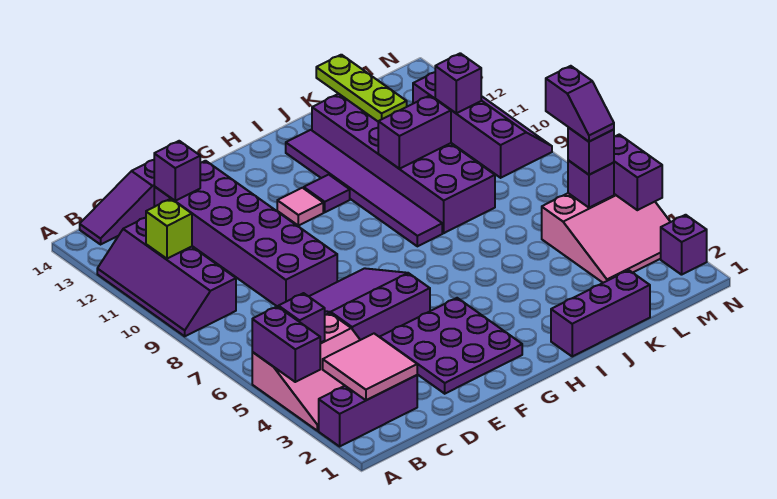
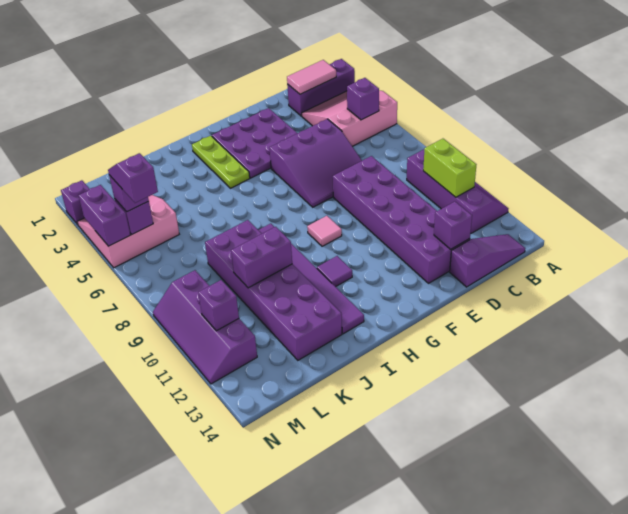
purple brick A4:A5 level 2 -> none
pink tile B2:C3 level 2 -> pink tile B2:C2 level 2
lime brick B11 level 2 -> lime brick B10:B11 level 2
pink tile G11 level 1 -> pink tile G9 level 1
purple brick I1:K1 level 1 -> none
lime plate K12:K14 level 2 -> lime plate H2:H4 level 1

